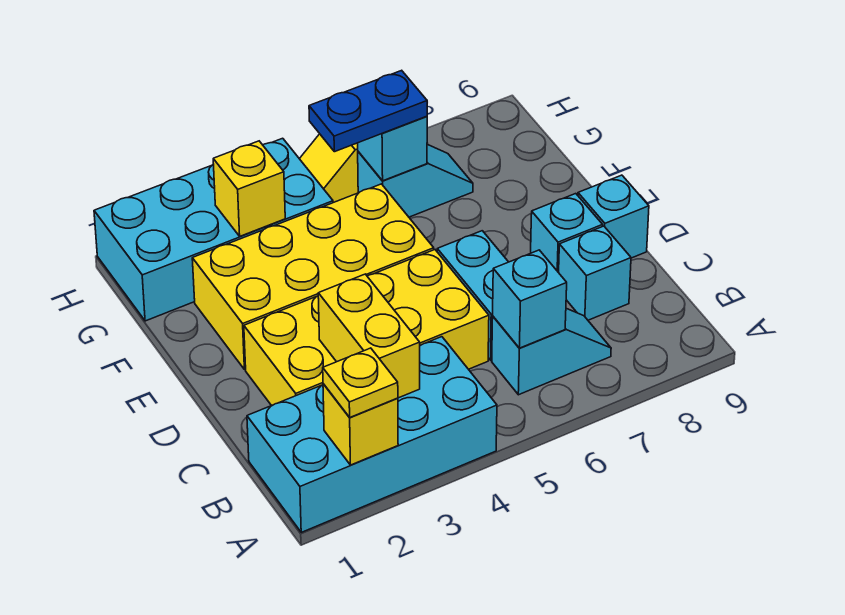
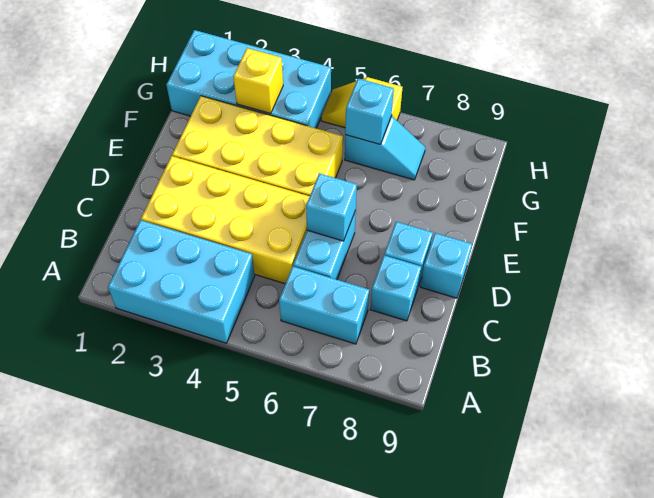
cyan brick A1:B4 level 1 -> cyan brick A2:B4 level 1
yellow brick A2 level 2 -> none
yellow plate A2 level 3 -> none
yellow brick B3:C3 level 2 -> none
cyan slope B6:B7 level 1 top 6 -> cyan brick B6:B7 level 1
cyan brick B6 level 2 -> cyan brick D6 level 2
blue plate G5:G6 level 3 -> none

